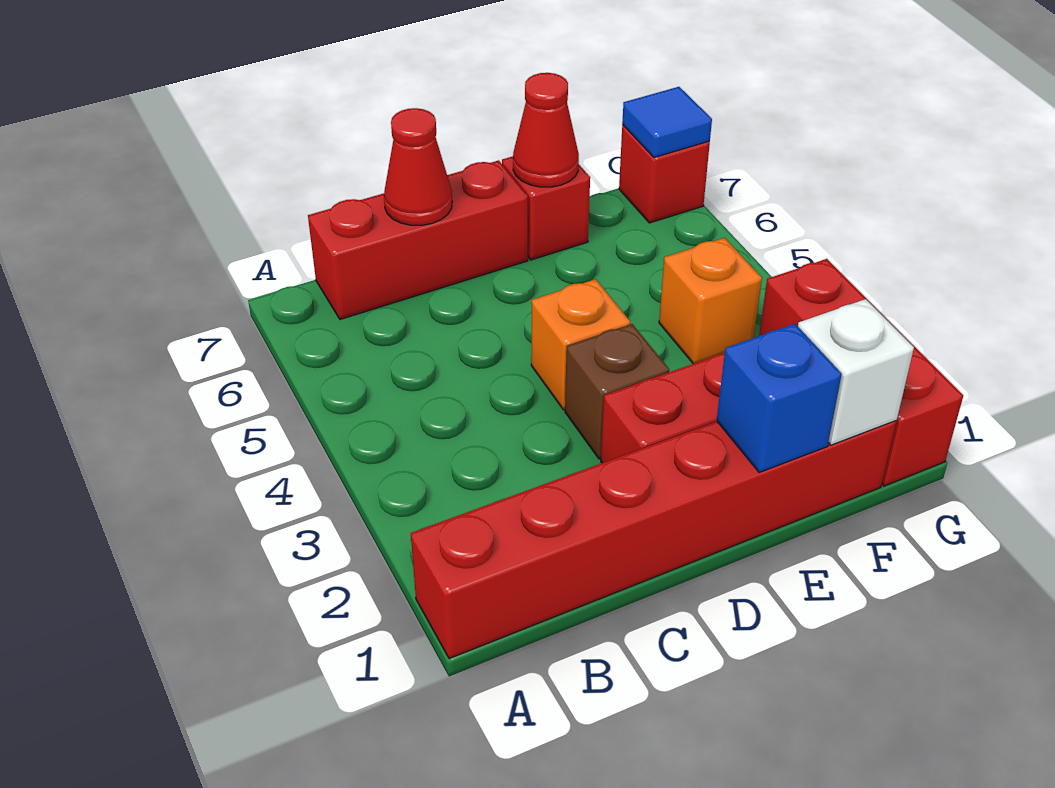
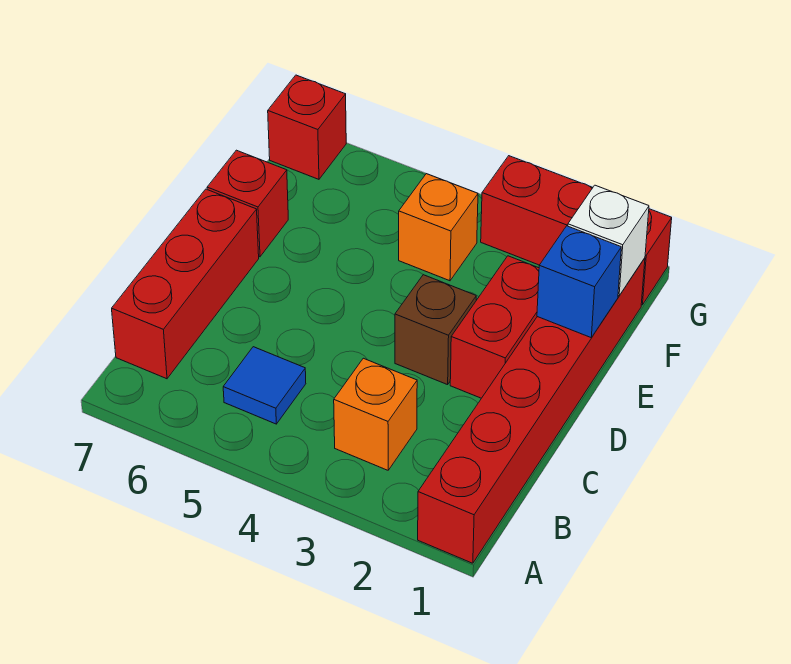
red cone C7 level 2 -> none
orange brick D4 level 1 -> orange brick B3 level 1
red cone E7 level 2 -> none
blue tile G7 level 2 -> blue tile B5 level 1

